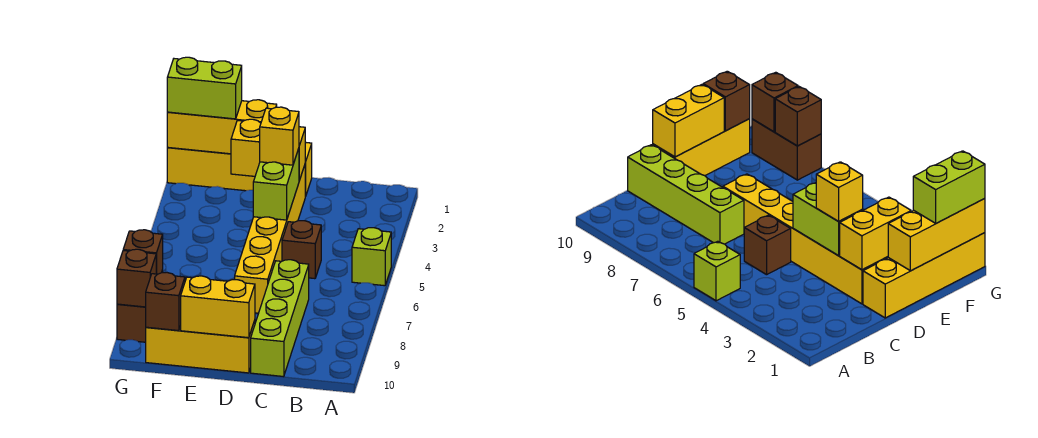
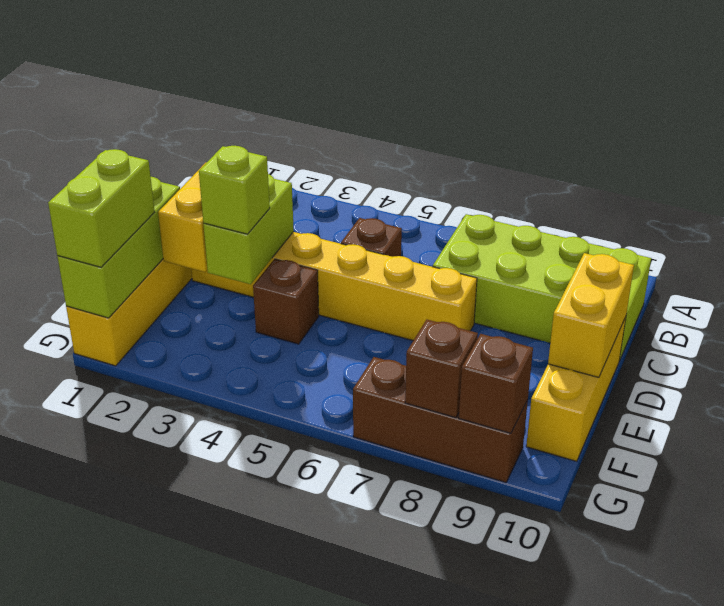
lime brick A5 level 1 -> lime brick E3 level 3
lime brick C7:C10 level 1 -> lime brick B7:C10 level 1
lime brick D3:D4 level 2 -> lime brick D3:E3 level 2
yellow brick D3 level 3 -> none
yellow brick E1:G1 level 2 -> lime brick E1:G1 level 2
brown brick F10 level 2 -> brown brick E4 level 1
brown brick G8:G9 level 1 -> brown brick G7:G9 level 1

